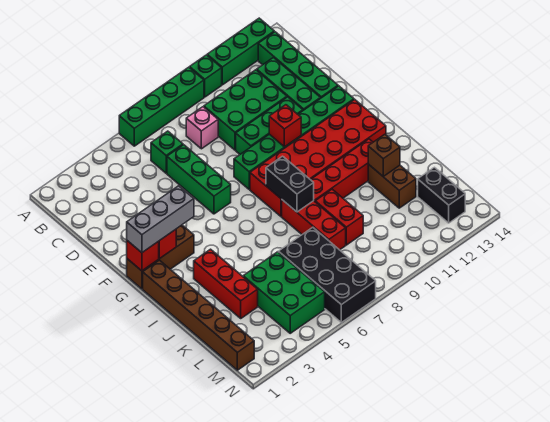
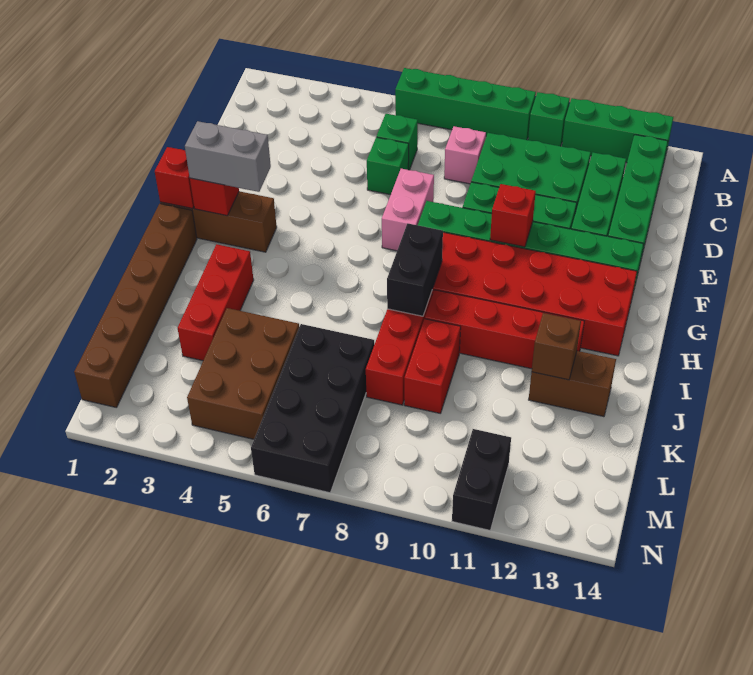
green brick D6:F6 level 1 -> green brick D6 level 1
none -> pink brick E7:F7 level 1
grey brick G1:G3 level 3 -> grey brick G2:G3 level 3
brown brick J12:K12 level 1 -> brown brick J12:J13 level 1
green brick K4:M5 level 1 -> brown brick K4:M5 level 1
black brick L13:M13 level 1 -> black brick M11:N11 level 1

